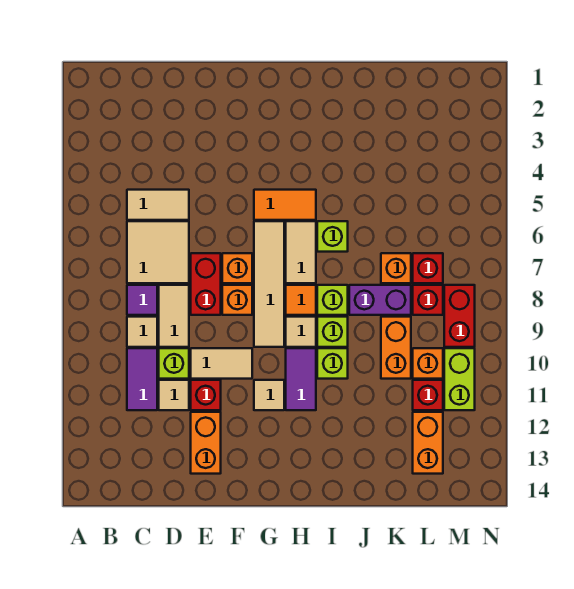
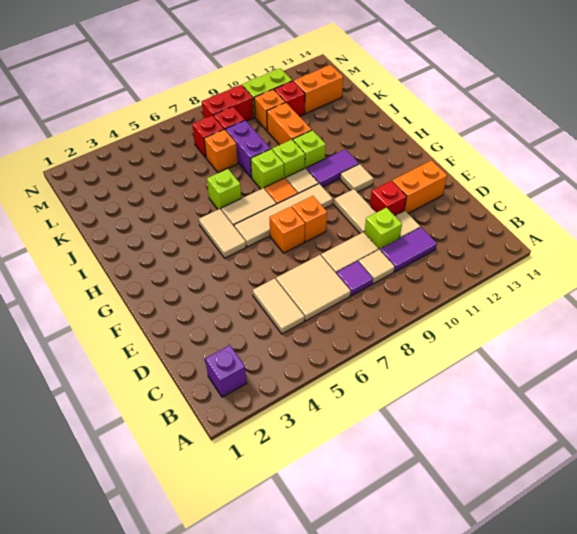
none -> purple brick B2 level 1
red brick E7:E8 level 1 -> none
orange tile G5:H5 level 1 -> tan tile G5:H5 level 1
orange brick K9:K10 level 1 -> orange brick J10:K10 level 1

